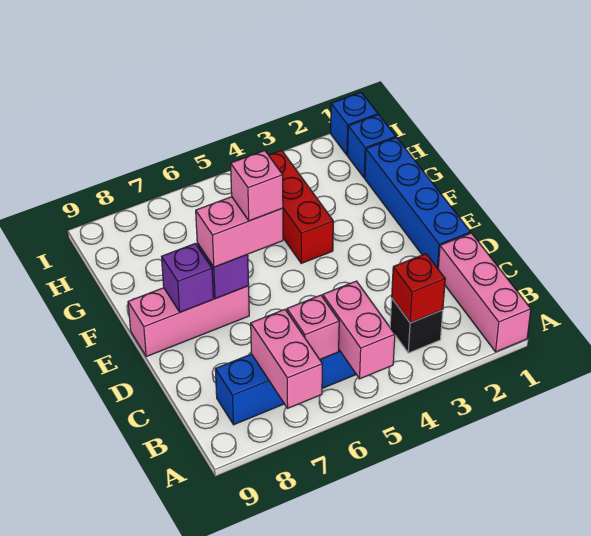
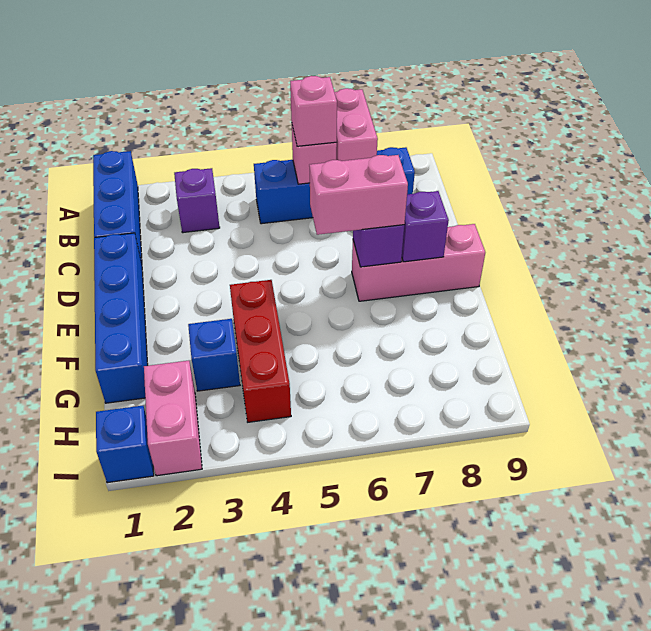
pink brick A1:C1 level 1 -> blue brick A1:C1 level 1
pink brick A5:B5 level 2 -> pink brick H2:I2 level 1
black brick B3 level 1 -> purple brick B3 level 1
red brick B3 level 2 -> none
pink brick E6 level 4 -> pink brick B6 level 3
blue brick H1 level 1 -> blue brick G3 level 1

